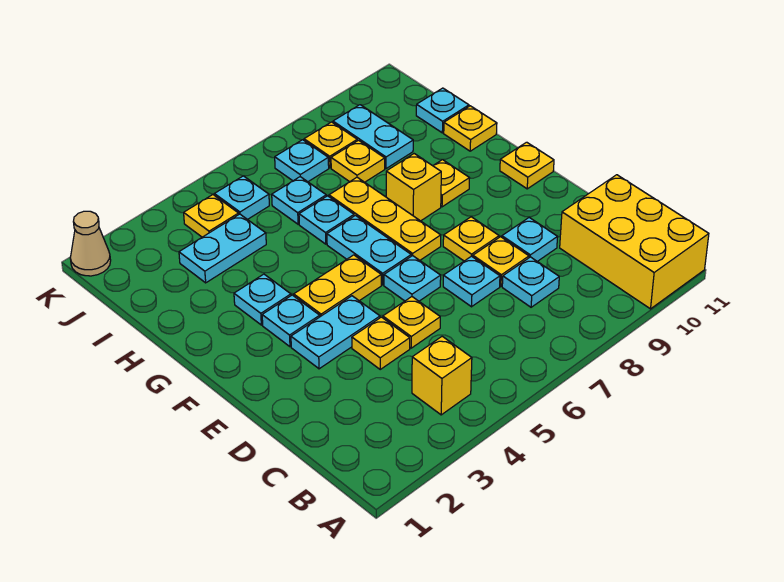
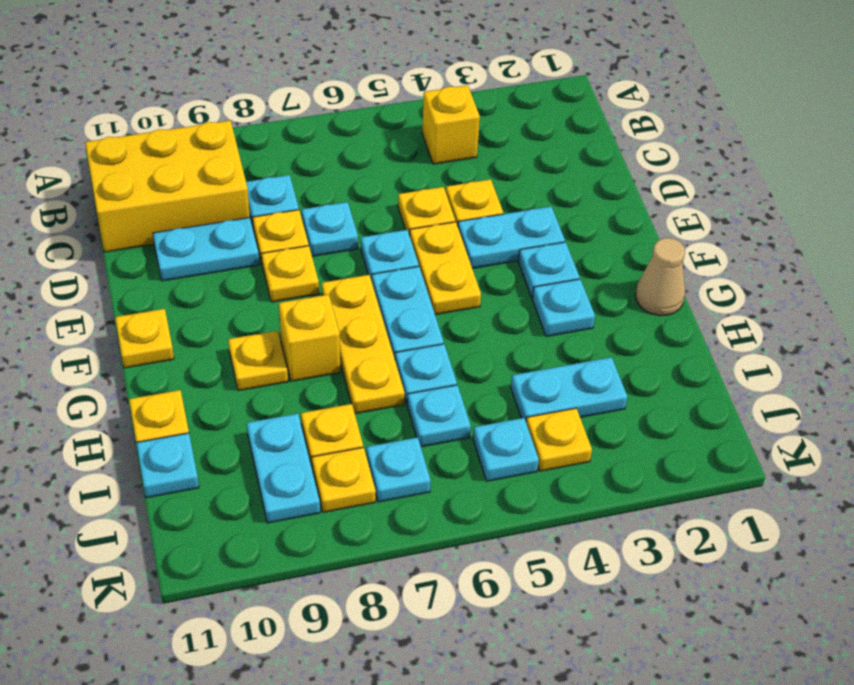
yellow brick A10:C11 level 1 -> yellow brick B9:C11 level 1
cyan plate D9 level 1 -> cyan plate D9:D10 level 1
yellow plate F4:F5 level 1 -> yellow plate E5:F5 level 1
tan cone K1 level 1 -> tan cone G1 level 1

